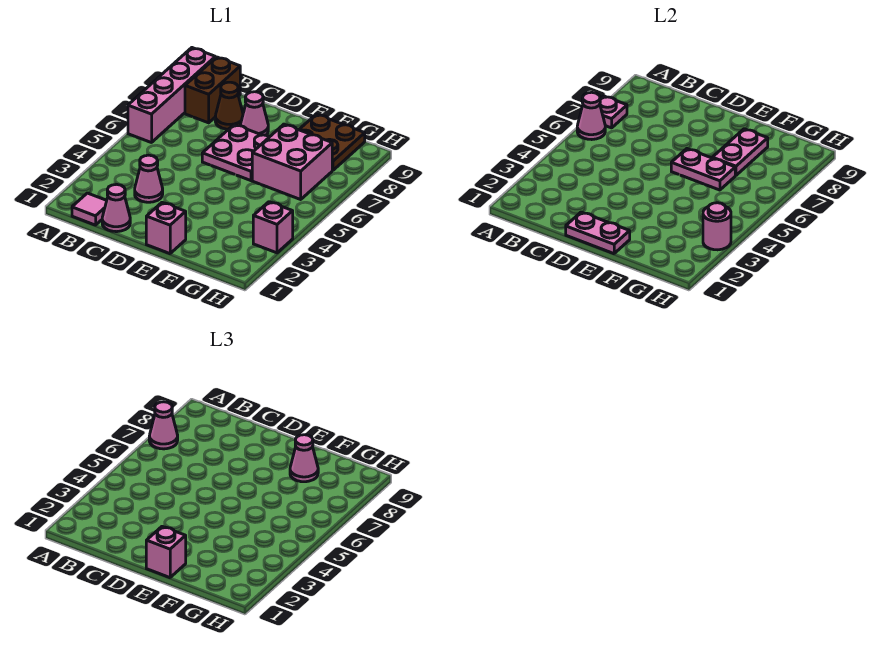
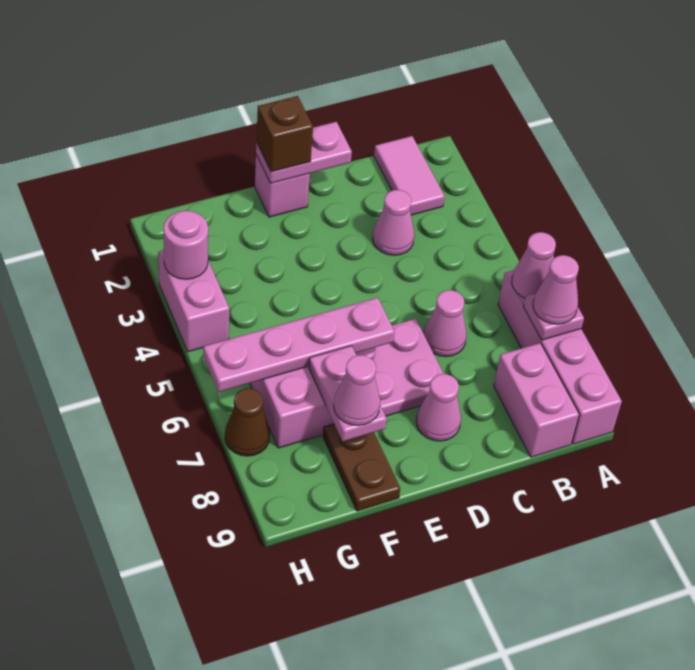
pink tile B1 level 1 -> pink tile B1:B2 level 1
brown brick B8:B9 level 1 -> pink brick B8:B9 level 1
pink cone C1 level 1 -> pink cone C6 level 1
brown cone C8 level 1 -> brown cone H7 level 1
pink brick E1 level 3 -> brown brick E1 level 3
pink plate E6:F6 level 2 -> pink plate E6:H6 level 2
brown plate F8:G9 level 1 -> brown plate F8:F9 level 1
pink brick H3 level 1 -> pink brick H3:H4 level 1

